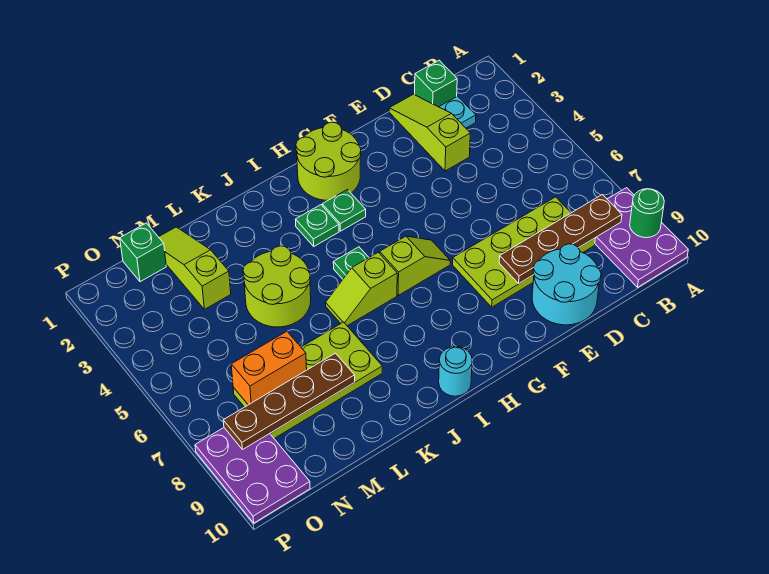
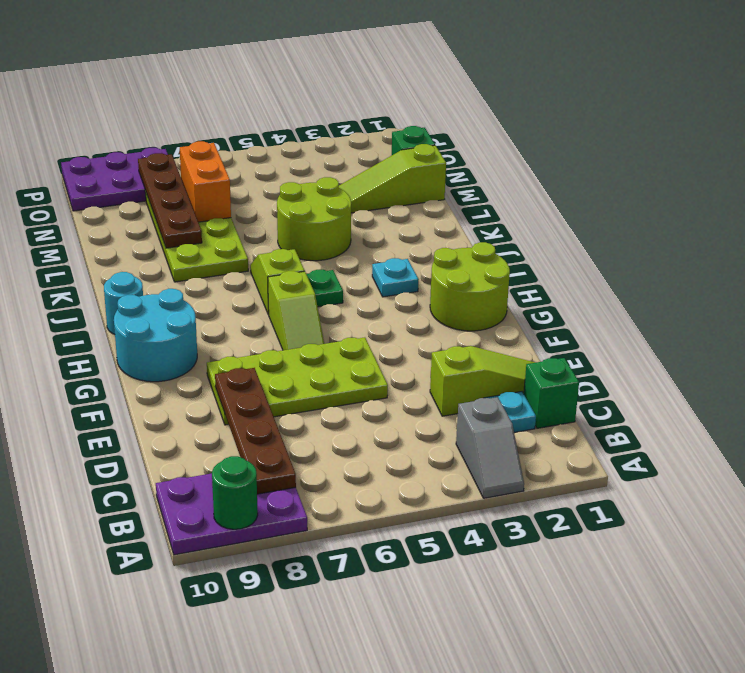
none -> grey slope A3:B3 level 1 top B
lime plate C7:F8 level 1 -> lime plate E5:F8 level 1
cyan round brick D9:E10 level 1 -> cyan round brick G9:H10 level 1
green plate H3 level 1 -> none
green plate I3 level 1 -> cyan plate I3 level 1
lime slope M1:M3 level 1 top 3 -> lime slope M1:M3 level 1 top 1

